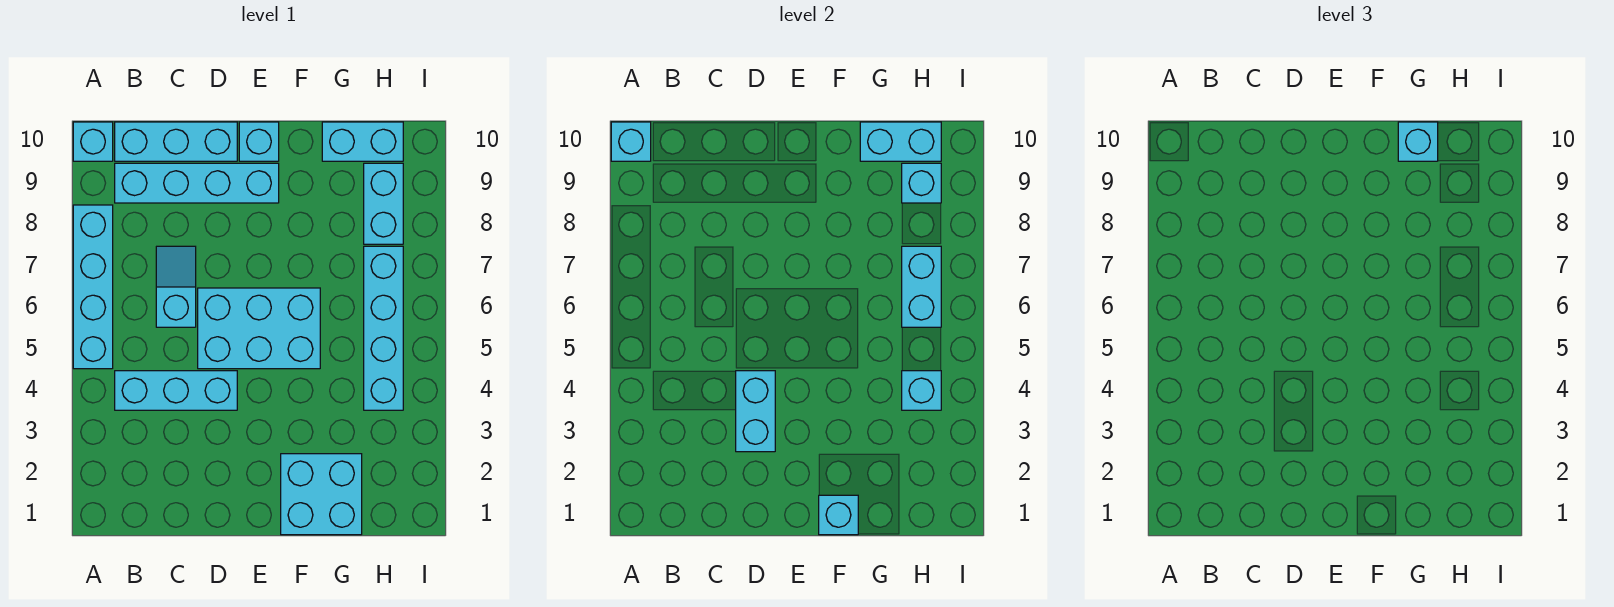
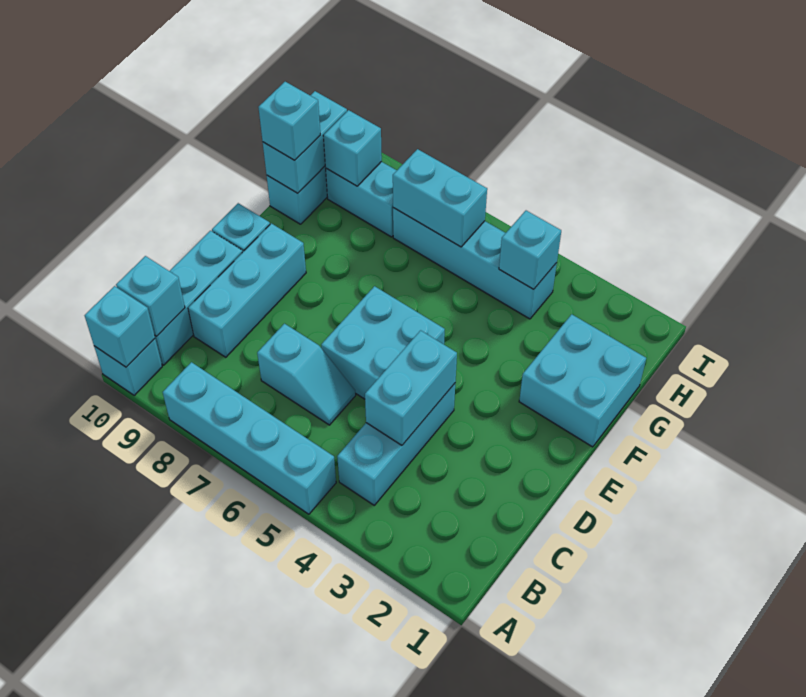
cyan brick B9:E9 level 1 -> cyan brick C9:E9 level 1
cyan slope C6:C7 level 1 top 6 -> cyan slope C6:C7 level 1 top 7
cyan brick D3:D4 level 2 -> cyan brick C4:D4 level 2
cyan brick D5:F6 level 1 -> cyan brick D5:E6 level 1
cyan brick F1 level 2 -> cyan brick B10 level 2

